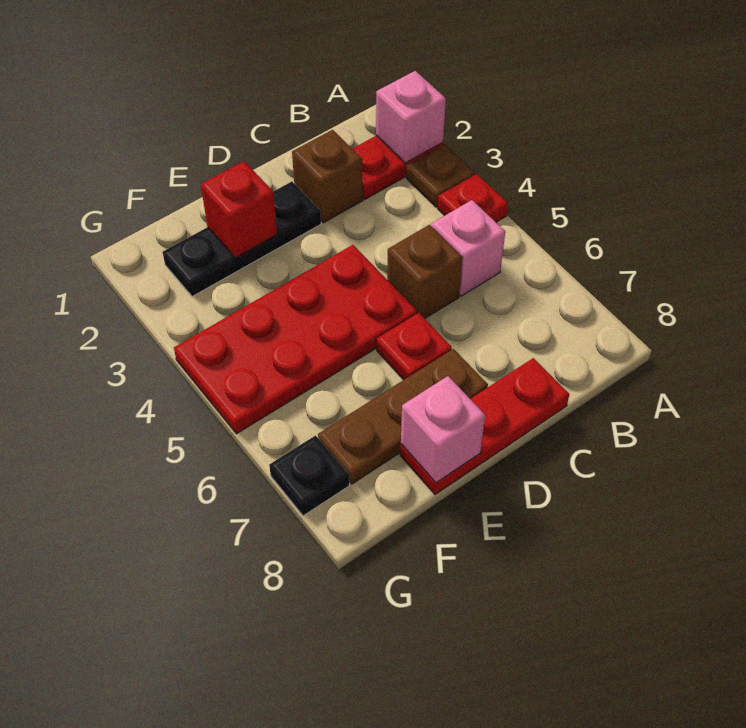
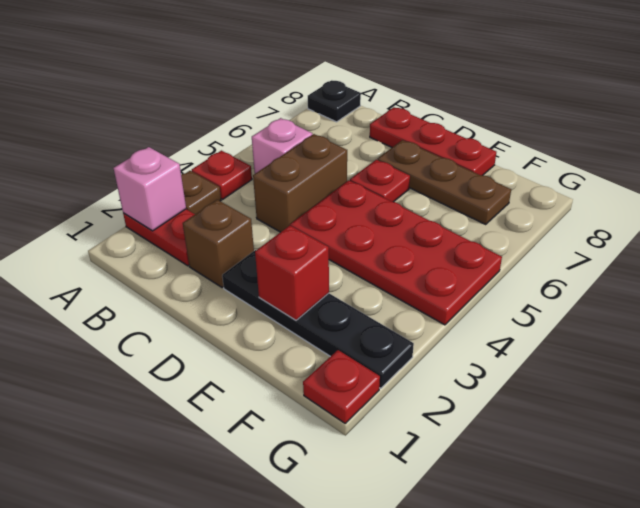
brown brick C5 level 1 -> brown brick C4:C5 level 1
black plate D2:F2 level 1 -> black plate D2:G2 level 1
pink brick E8 level 2 -> none
none -> red plate G1 level 1
black plate G7 level 1 -> black plate A8 level 1

